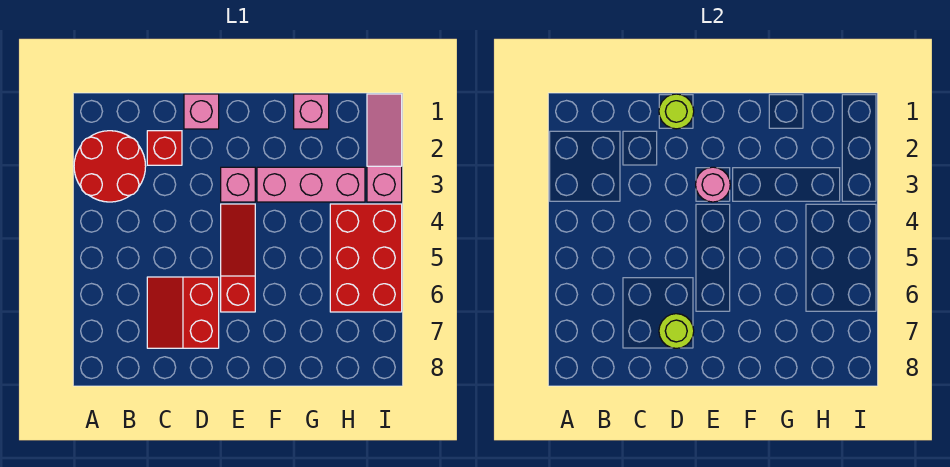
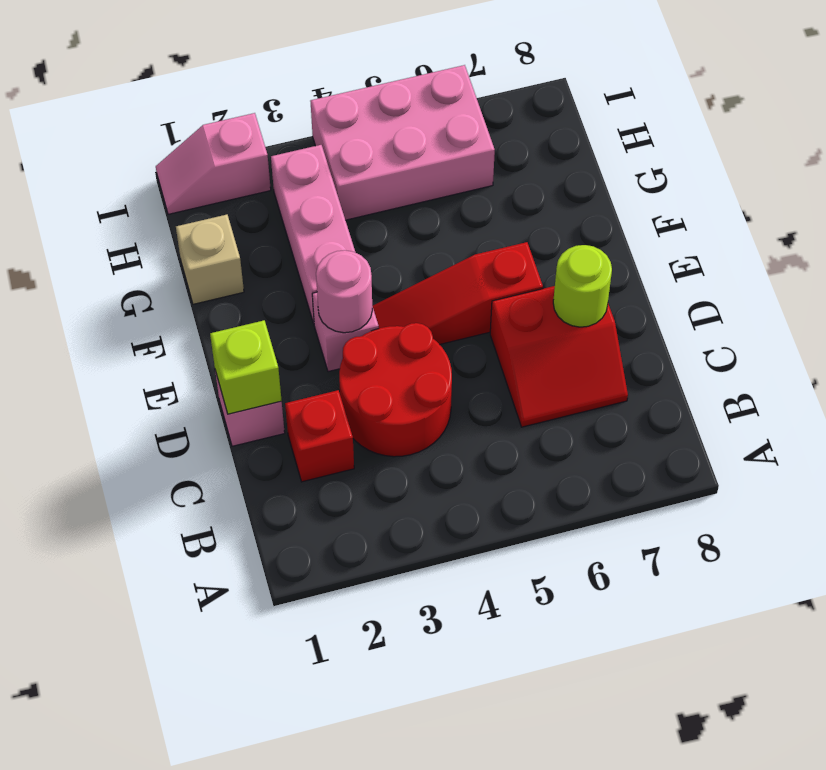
red round brick A2:B3 level 1 -> red round brick C3:D4 level 1
lime round brick D1 level 2 -> lime brick D1 level 2
pink brick G1 level 1 -> tan brick G1 level 1
red brick H4:I6 level 1 -> pink brick H4:I6 level 1
pink slope I1:I3 level 1 top 3 -> pink slope I1:I2 level 1 top 2

